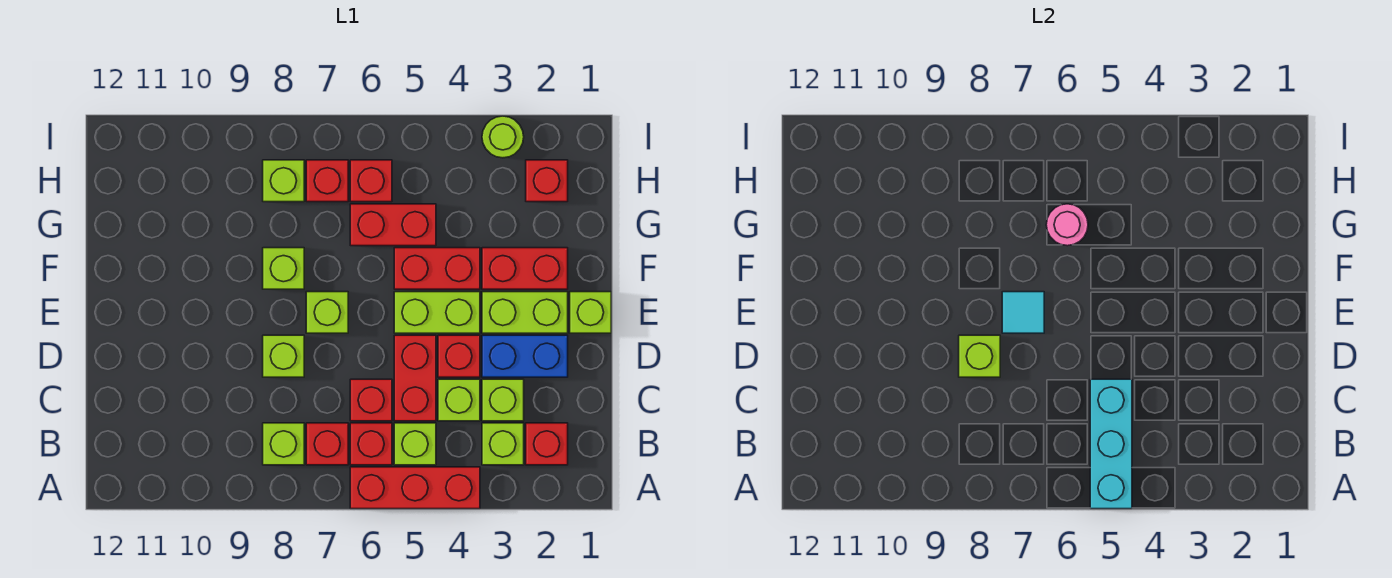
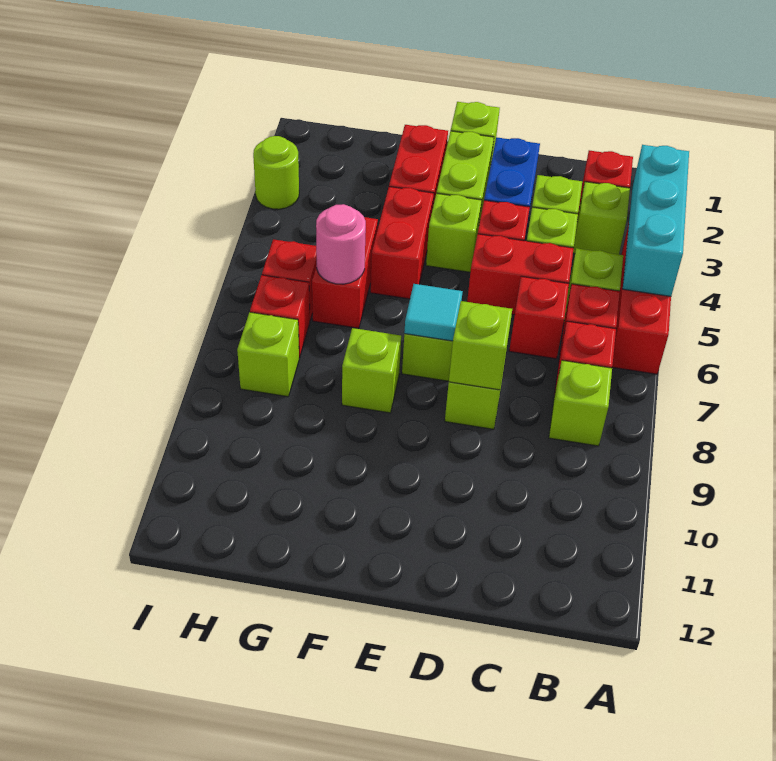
cyan brick A5:C5 level 2 -> cyan brick A3:A5 level 2
lime brick E4:E5 level 1 -> lime brick E4 level 1
red brick H2 level 1 -> none

